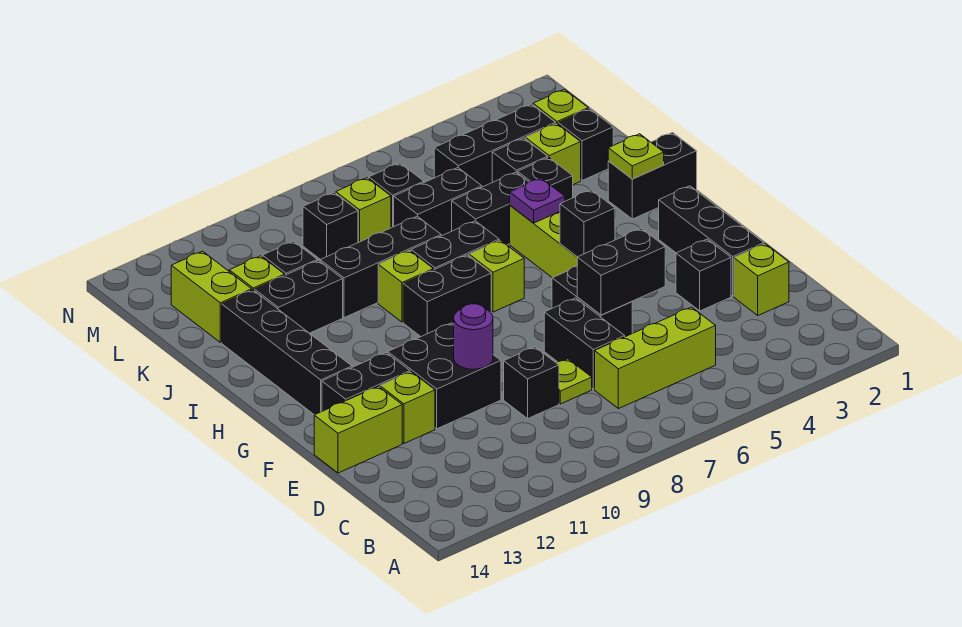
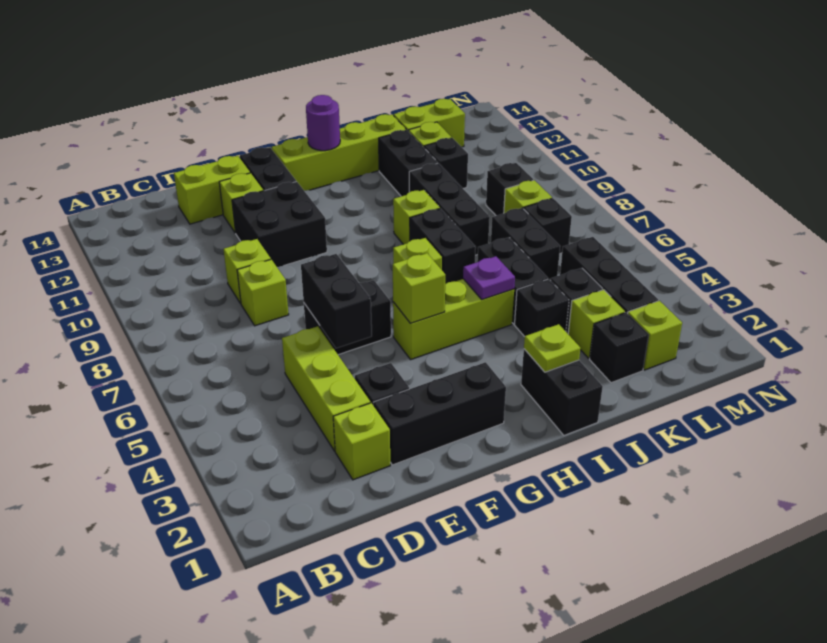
lime brick C5:C7 level 1 -> lime brick D3:D5 level 1
black brick D7:E7 level 1 -> none
lime plate D8 level 1 -> lime brick D8 level 1
black brick D9 level 1 -> lime brick D9 level 1
purple round brick E10 level 2 -> purple round brick H13 level 2
lime brick E13:E14 level 1 -> lime brick D13:E13 level 1
black brick G5 level 2 -> lime brick G5 level 2
black brick G13:J13 level 1 -> lime brick G13:J13 level 1
black brick H8:H9 level 1 -> none

